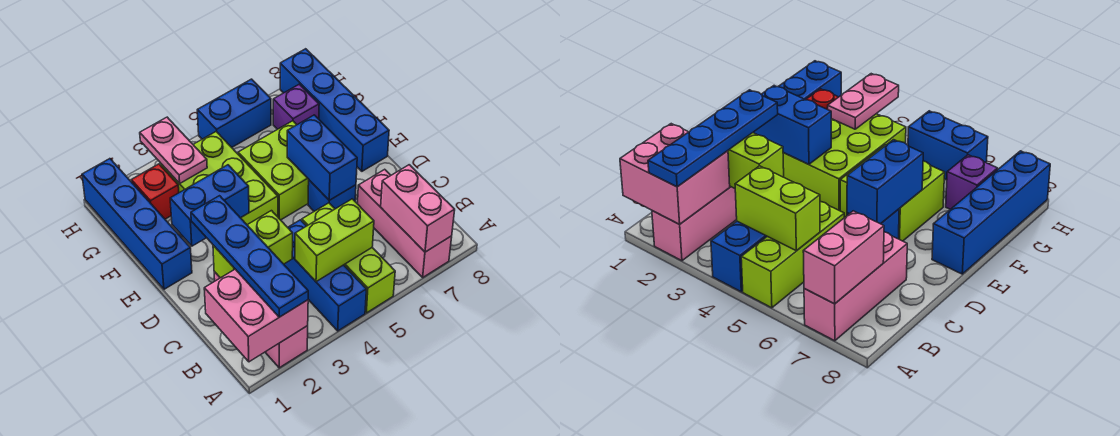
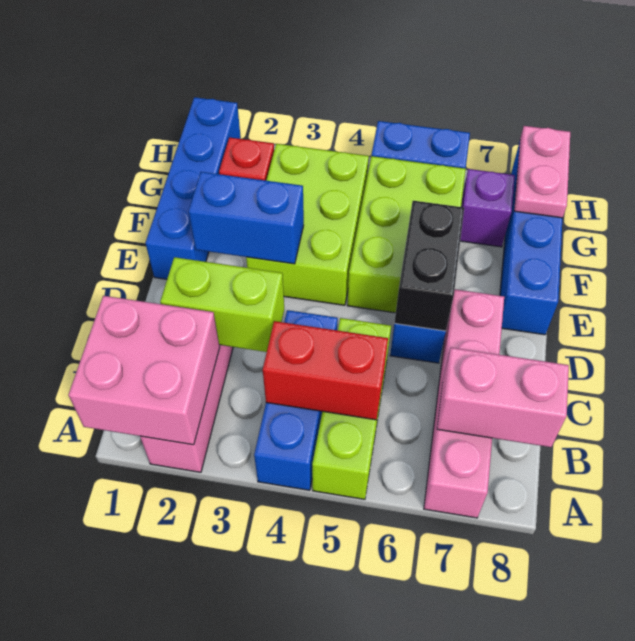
blue plate A2:D2 level 3 -> none
pink brick A7:C7 level 1 -> pink brick A7:D7 level 1
pink brick A7:B7 level 2 -> pink brick B7:B8 level 2
lime brick B4:B5 level 2 -> red brick B4:B5 level 2
blue brick D6:E6 level 2 -> black brick D6:E6 level 2
lime brick E5:F6 level 1 -> lime brick E5:G6 level 1
pink plate G3:H3 level 2 -> pink plate G8:H8 level 2

